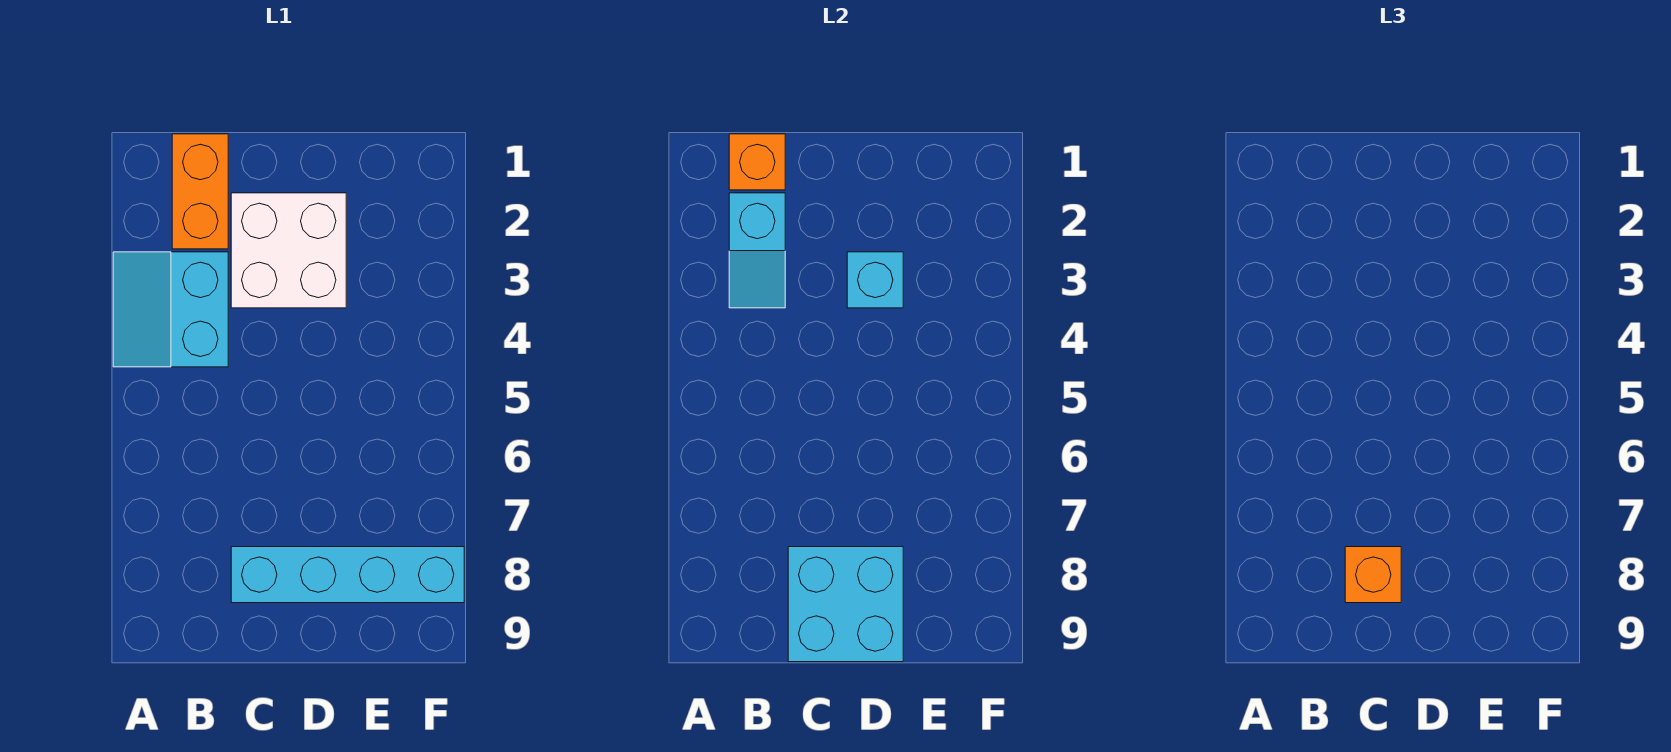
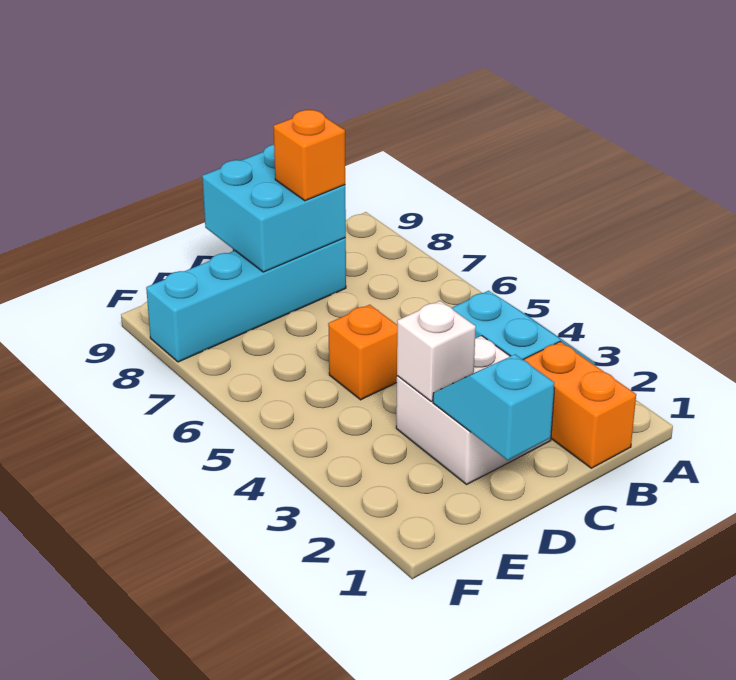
orange brick B1 level 2 -> orange brick D5 level 1
cyan slope B2:B3 level 2 top 2 -> cyan slope D1:D2 level 2 top 1
cyan brick D3 level 2 -> white brick D3 level 2

